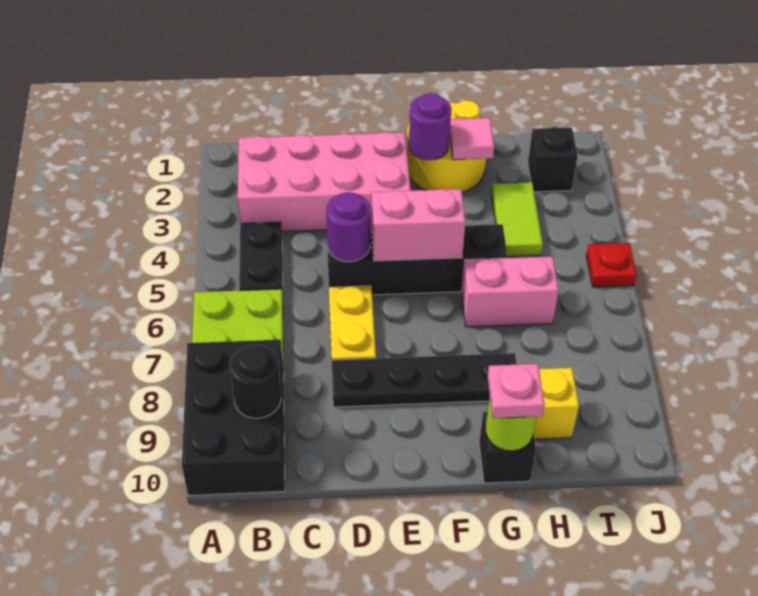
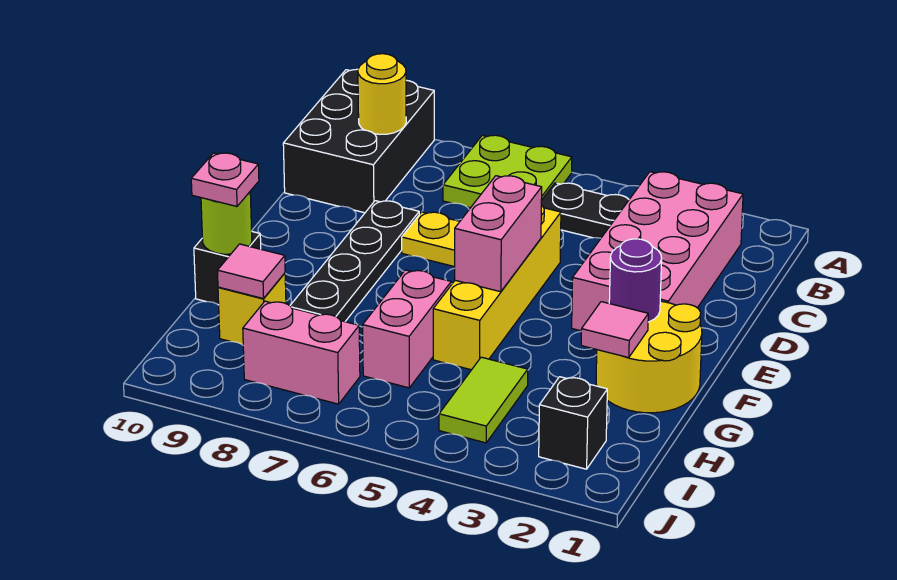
black brick A8:B10 level 1 -> black brick A9:C10 level 1
black round brick B9 level 2 -> yellow round brick B9 level 2
black brick D5:G5 level 1 -> yellow brick D5:G5 level 1
purple round brick D5 level 2 -> none
lime tile H3:H4 level 1 -> lime tile H4:I4 level 1
none -> pink tile H9 level 2
none -> pink brick I7:I8 level 1
red plate J5 level 1 -> none

